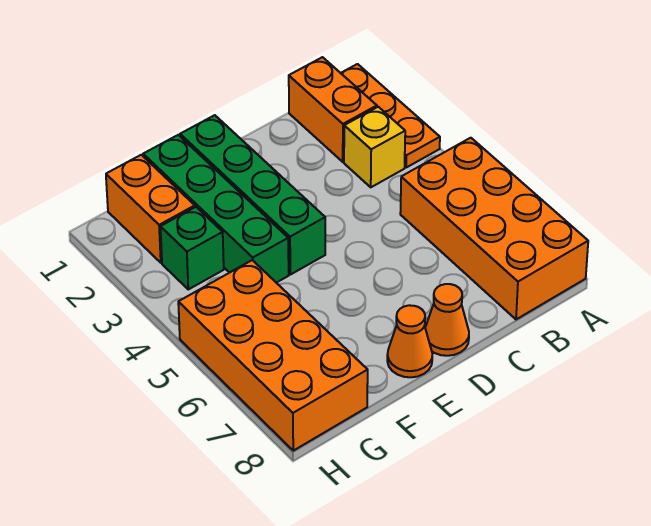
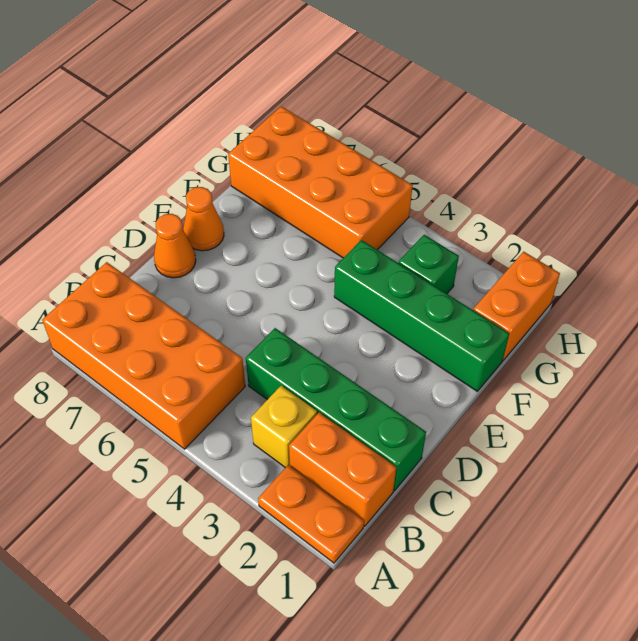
orange plate A1:A3 level 1 -> orange plate A1:A2 level 1
green brick E1:E4 level 1 -> green brick C1:C4 level 1
orange brick G1:G2 level 1 -> orange brick G1:H1 level 1

